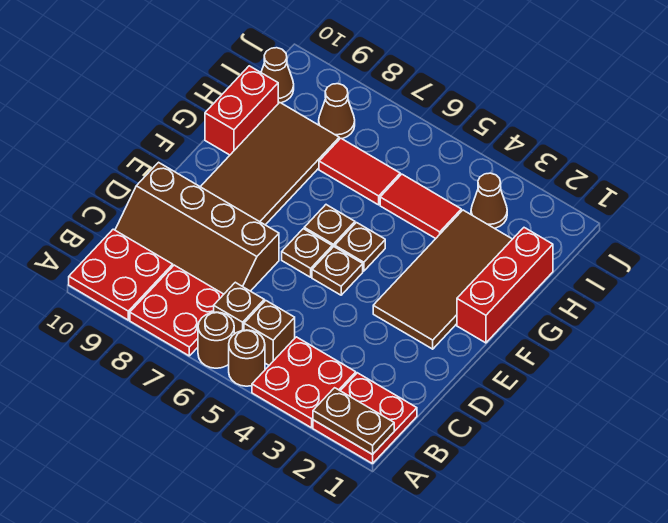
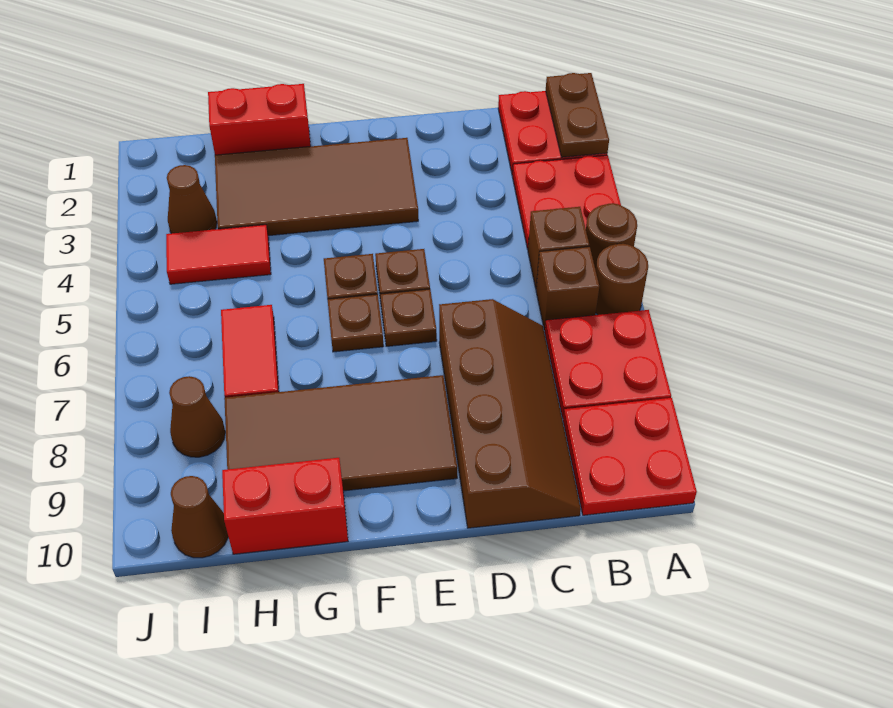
red brick F1:H1 level 1 -> red brick G1:H1 level 1
red tile H4:H5 level 1 -> red tile H4:I4 level 1

